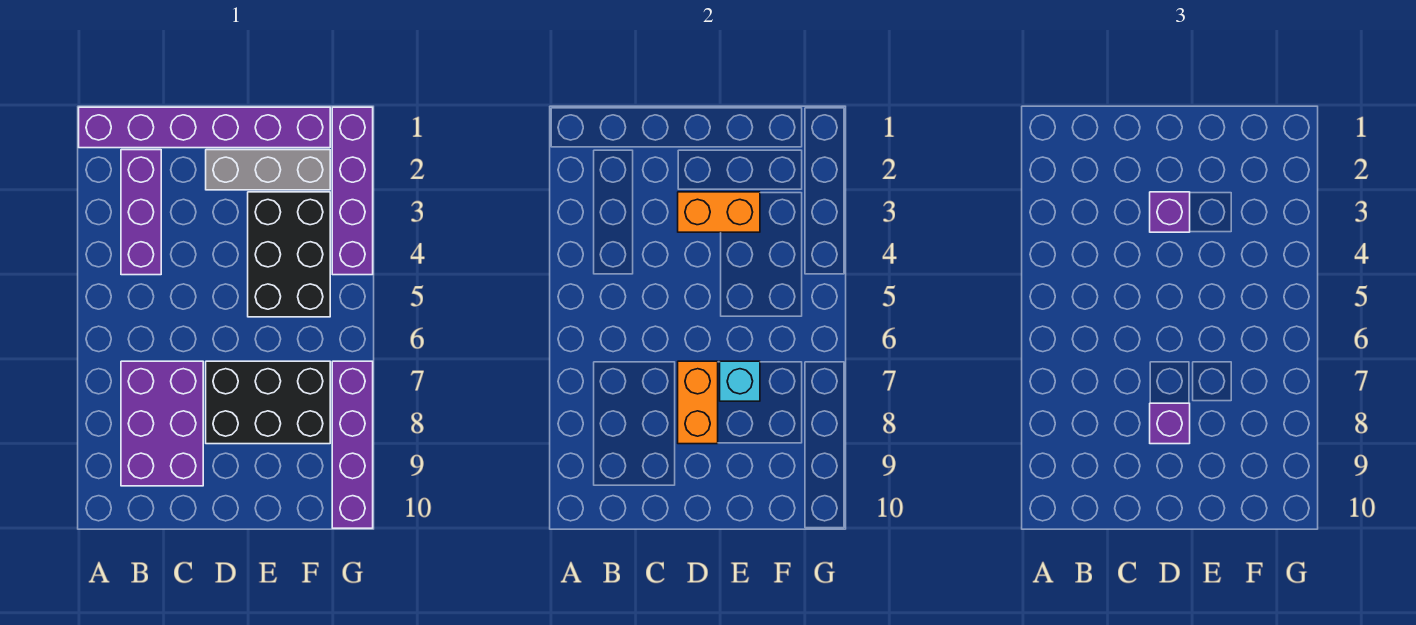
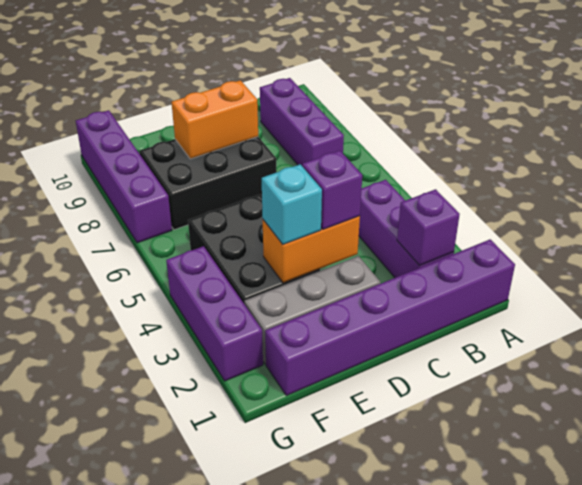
purple brick B7:C9 level 1 -> purple brick B7:B9 level 1
orange brick D7:D8 level 2 -> orange brick D8:E8 level 2
purple brick D8 level 3 -> purple brick B2 level 2
cyan brick E7 level 2 -> cyan brick E3 level 3
purple brick G1:G4 level 1 -> purple brick G2:G4 level 1

